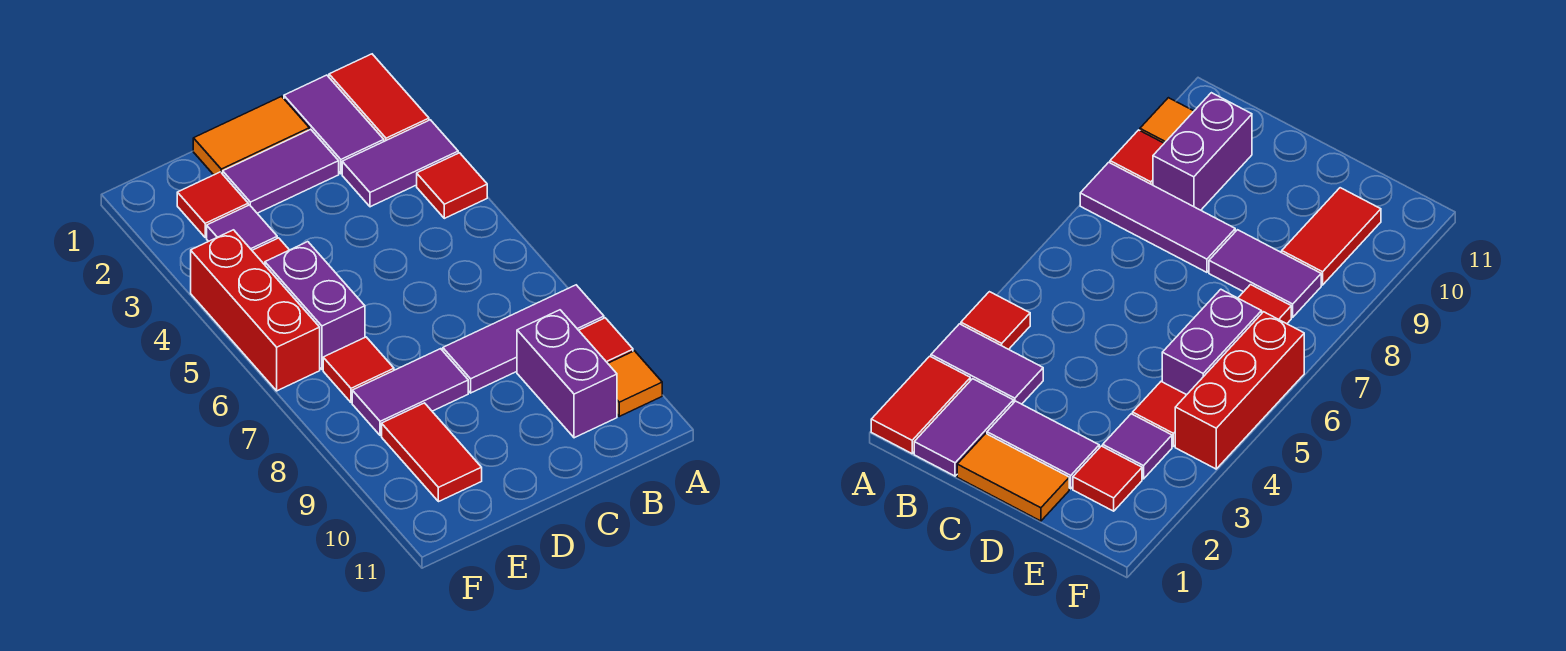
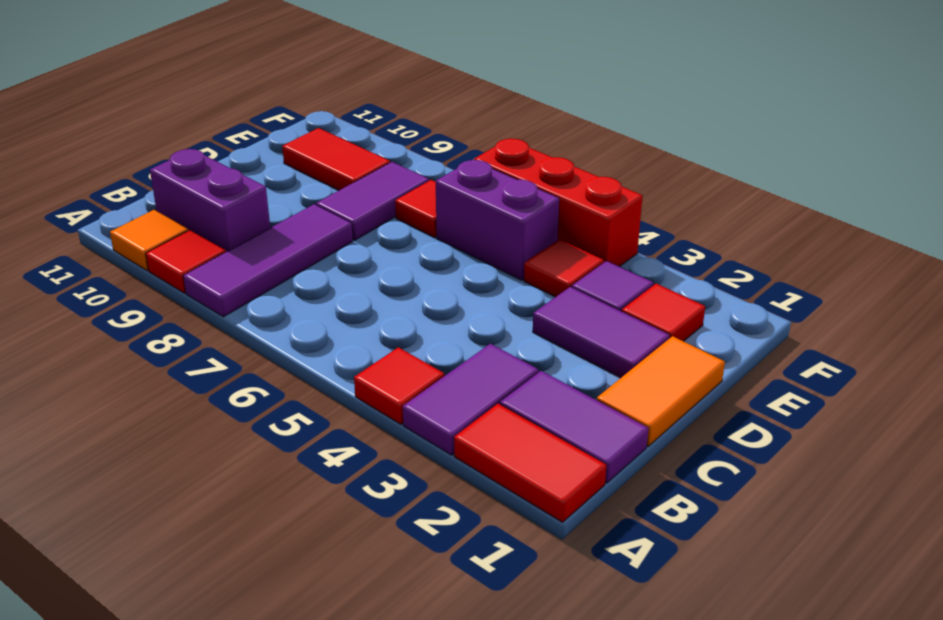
purple tile C2:D2 level 1 -> purple tile D2:D3 level 1

